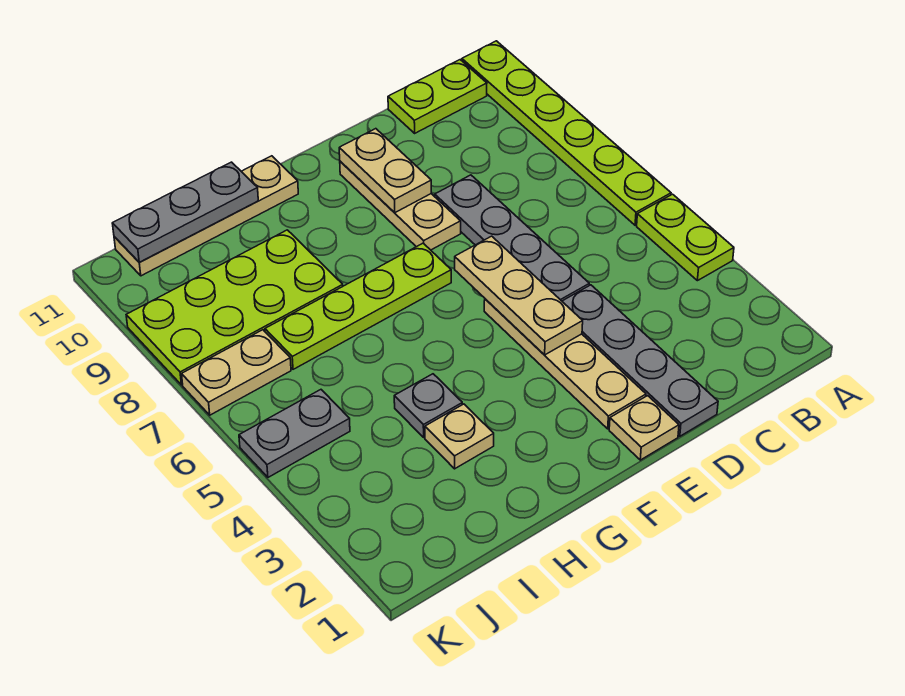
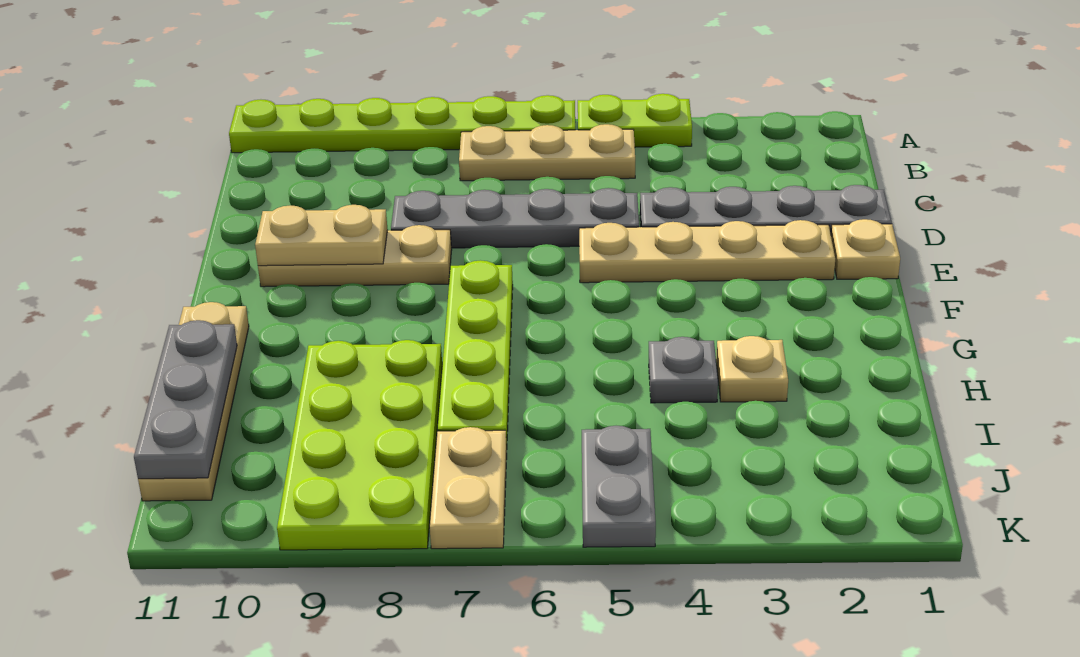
lime plate B11:C11 level 1 -> none
tan plate E4:E6 level 2 -> tan plate B5:B7 level 1

